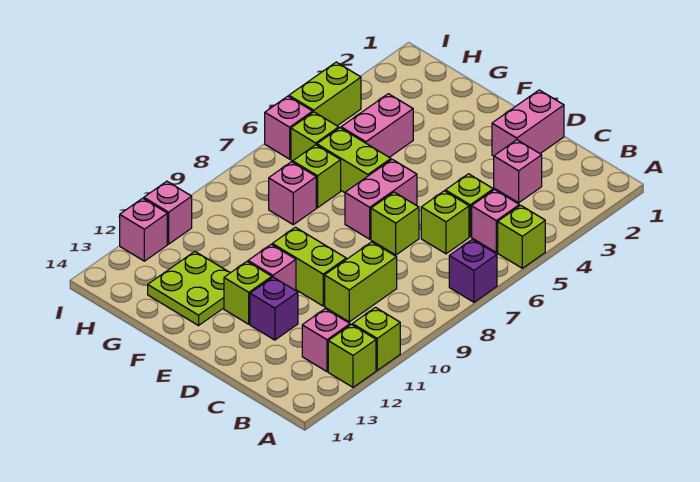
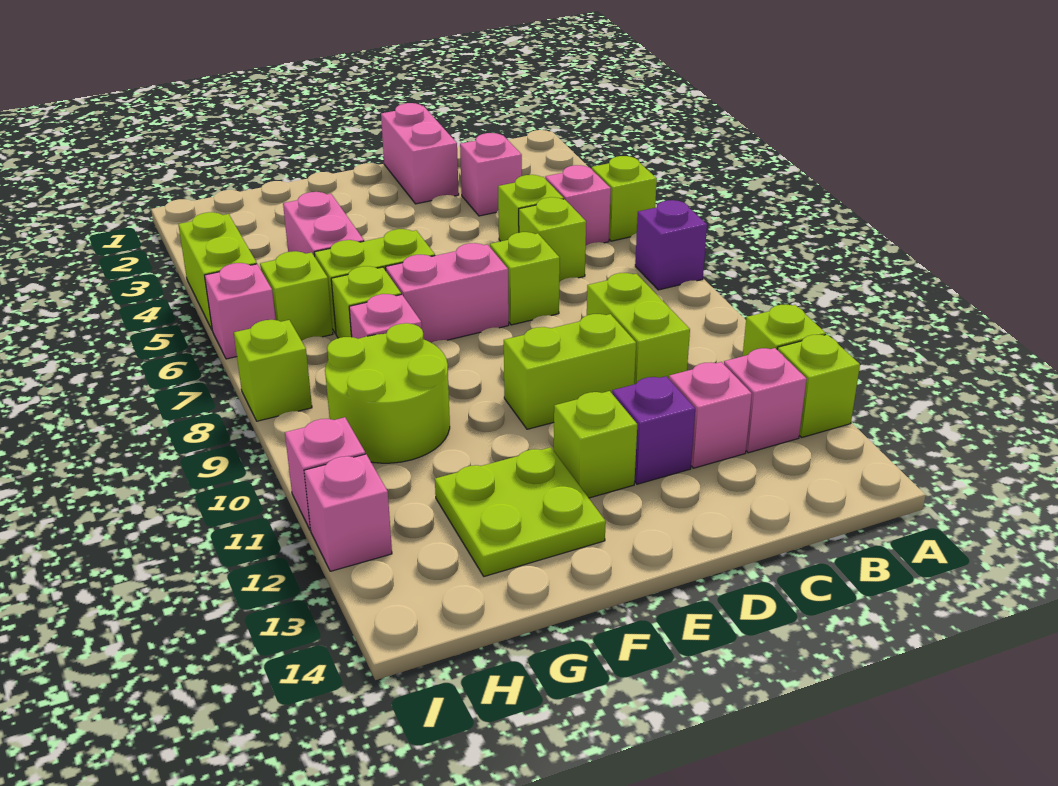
pink brick E6:E7 level 1 -> pink brick E7:F7 level 1
pink brick E11 level 1 -> pink brick C12 level 1
none -> lime round brick G9:H10 level 1
none -> lime brick I8 level 1

